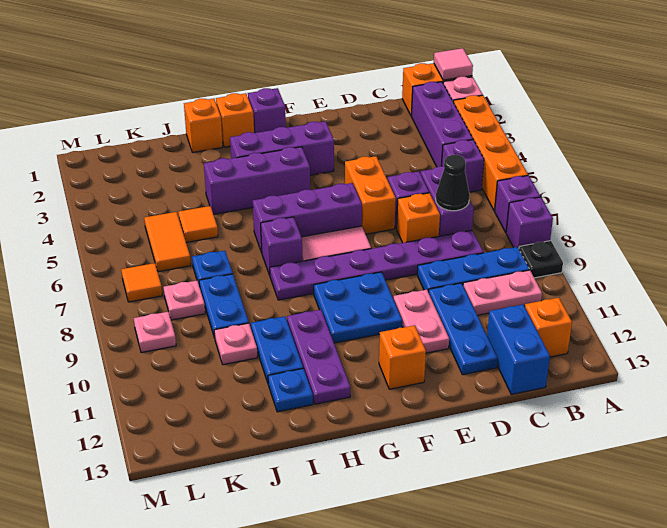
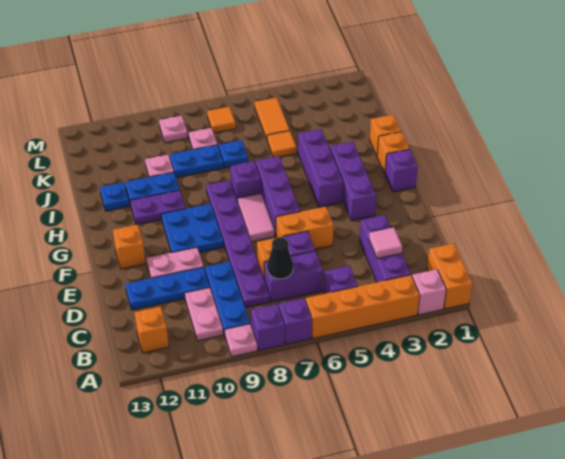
pink tile A1 level 2 -> pink tile C3 level 2
black plate A9 level 1 -> pink plate A9 level 1
purple brick B2:B4 level 1 -> purple brick B3:D3 level 1
blue brick C12:C13 level 1 -> none
purple plate H10:H12 level 1 -> purple plate H10:H11 level 1
orange tile K5:K6 level 1 -> orange tile K5:L5 level 1

